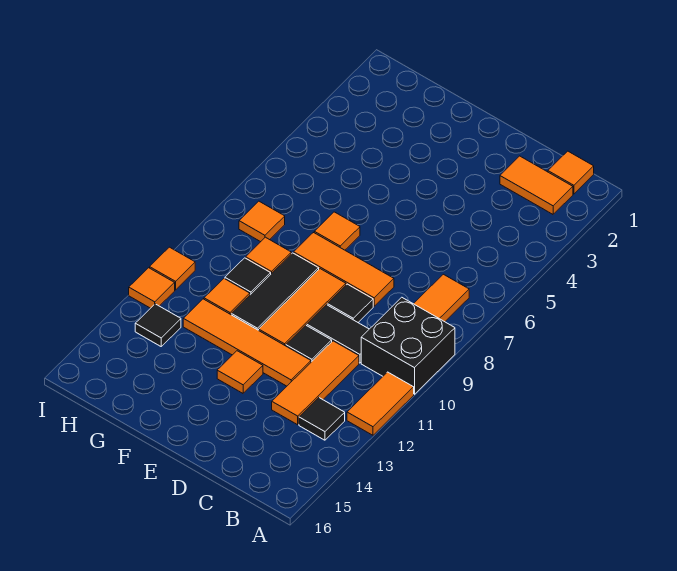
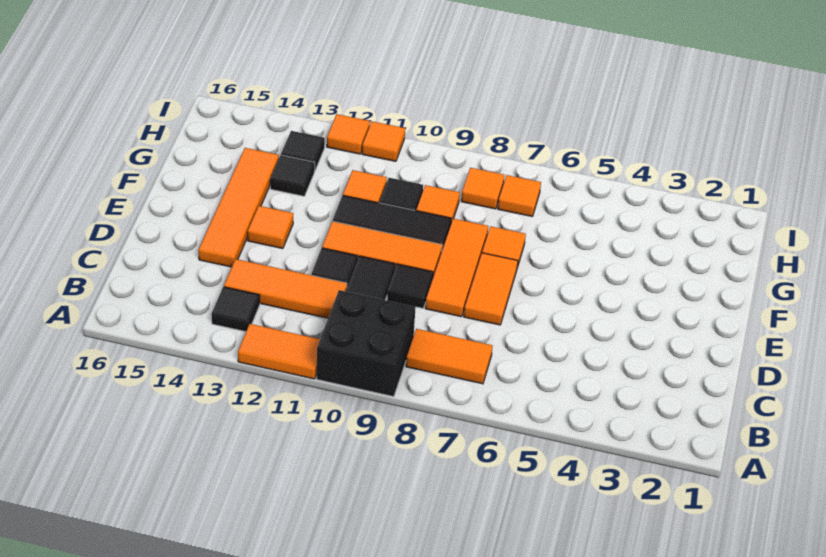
orange tile B1 level 1 -> orange tile H7 level 1
orange tile B2:C2 level 1 -> orange tile D7:E7 level 1
orange tile D12:G12 level 1 -> orange tile D14:G14 level 1
none -> black tile G13 level 1

